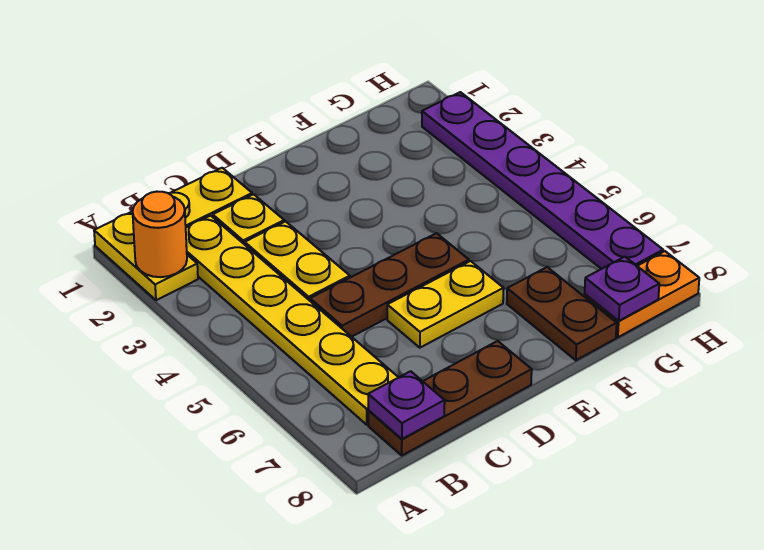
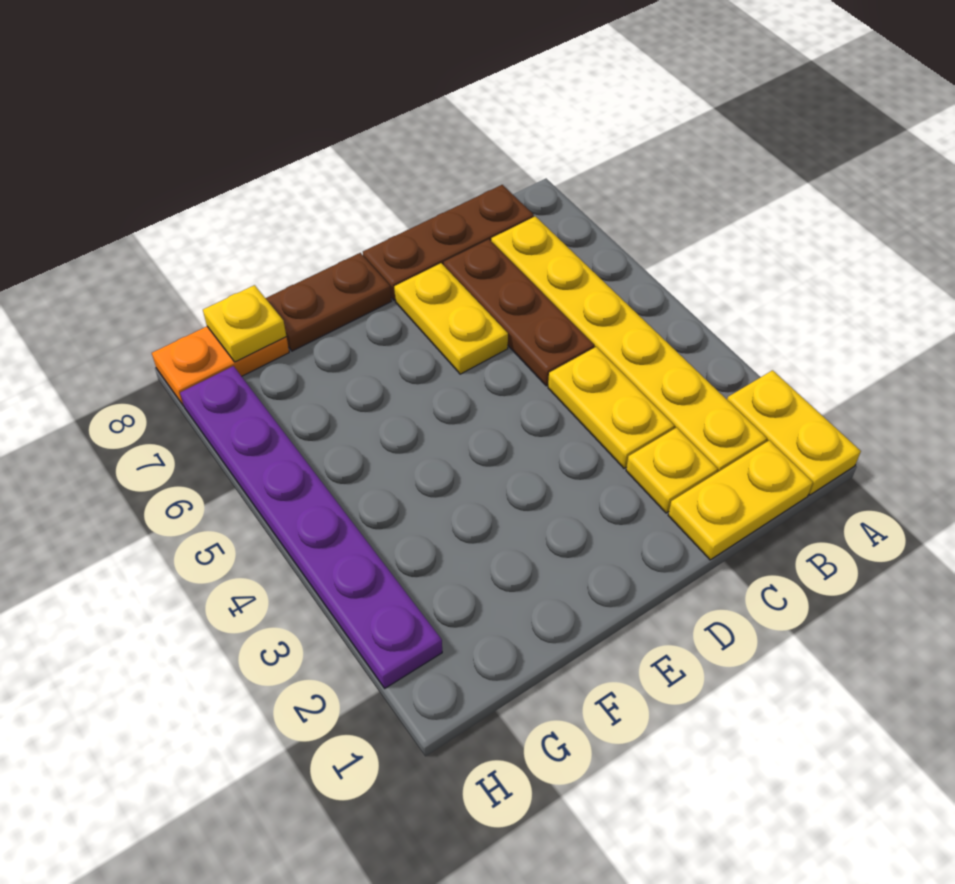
orange round brick A2 level 2 -> none
purple plate B8 level 2 -> none
brown plate C5:E5 level 1 -> brown plate C5:C7 level 1
yellow plate D6:E6 level 1 -> yellow plate D6:D7 level 1
brown plate F7:F8 level 1 -> brown plate E8:F8 level 1
purple plate G8 level 2 -> yellow plate G8 level 2

